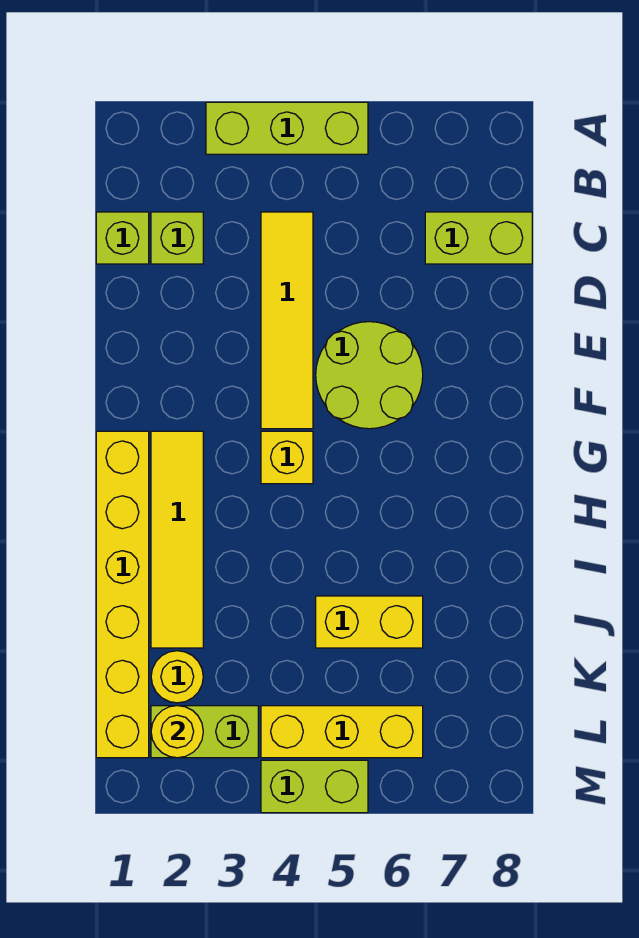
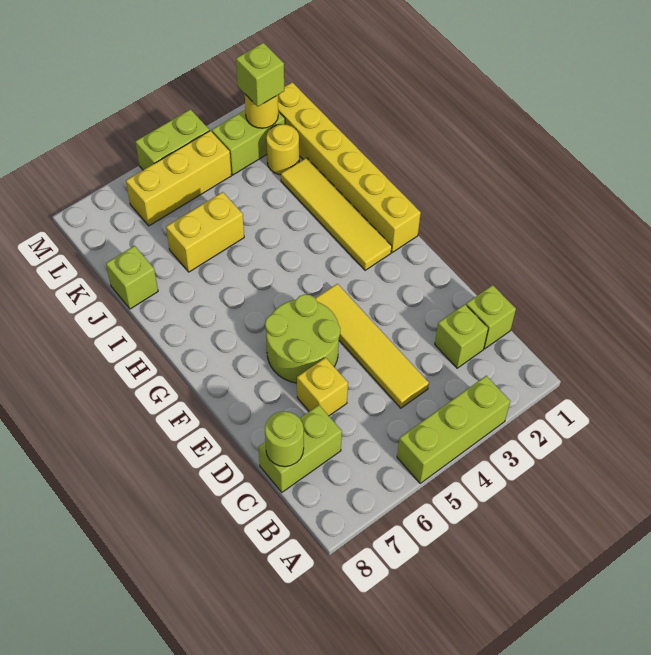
none -> lime round brick C8 level 2
yellow brick G4 level 1 -> yellow brick D6 level 1
none -> lime brick J8 level 1
none -> lime brick L2 level 3

